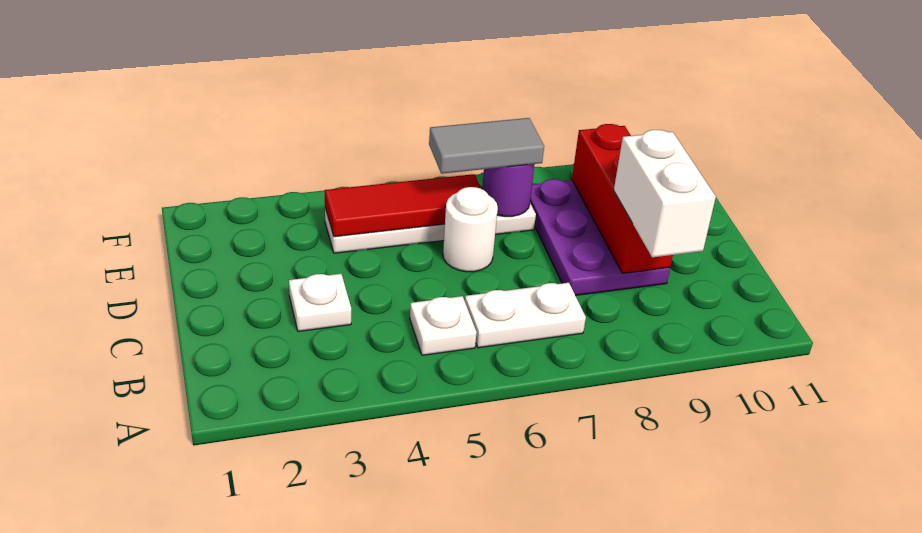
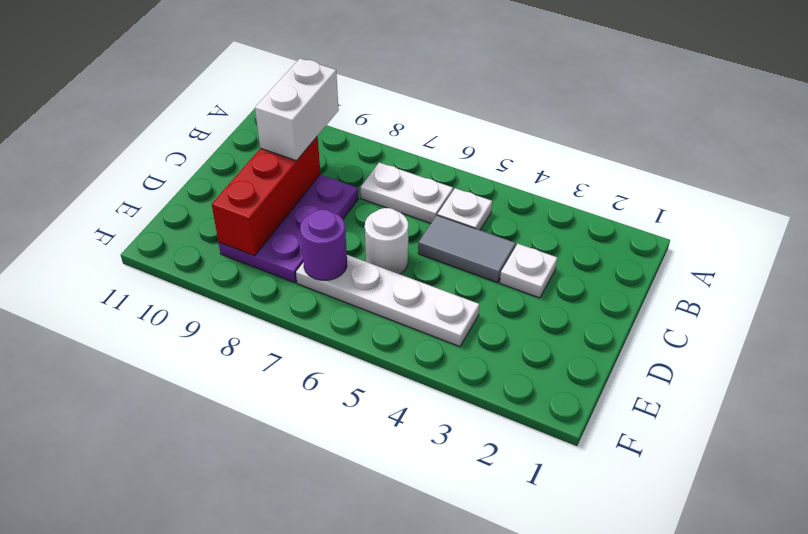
red tile E4:E6 level 2 -> none
grey tile E6:E7 level 3 -> grey tile C4:C5 level 1

